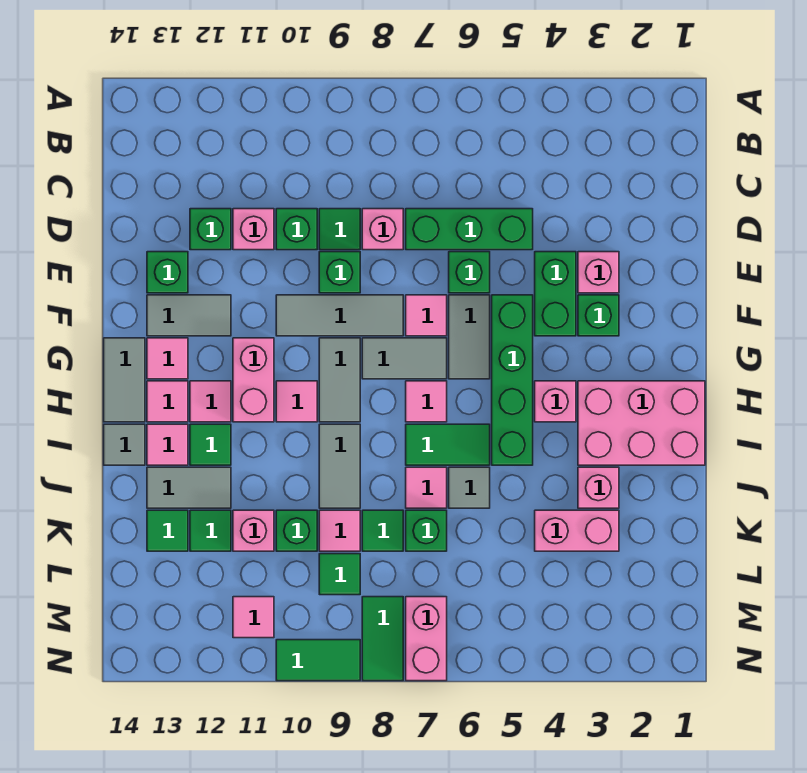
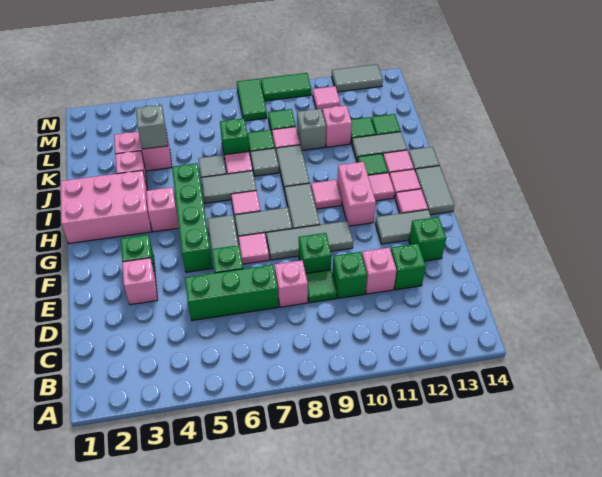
green brick E4:F4 level 1 -> none
green tile I6:I7 level 1 -> grey tile I6:I7 level 1
none -> grey tile J8 level 1
none -> grey brick K4 level 2
green brick K10 level 1 -> grey brick K10 level 1
pink brick M7:N7 level 1 -> none
none -> grey tile N12:N13 level 1

